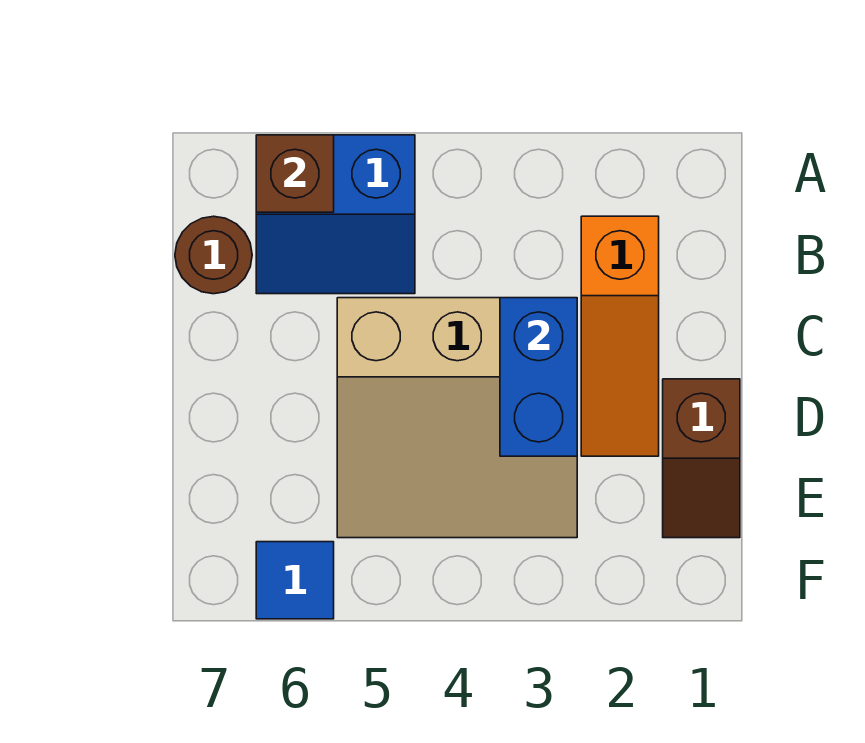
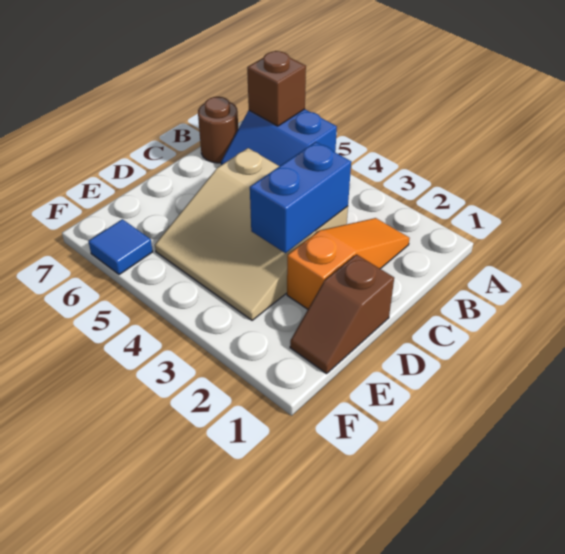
orange slope B2:D2 level 1 top B -> orange slope B2:D2 level 1 top D

